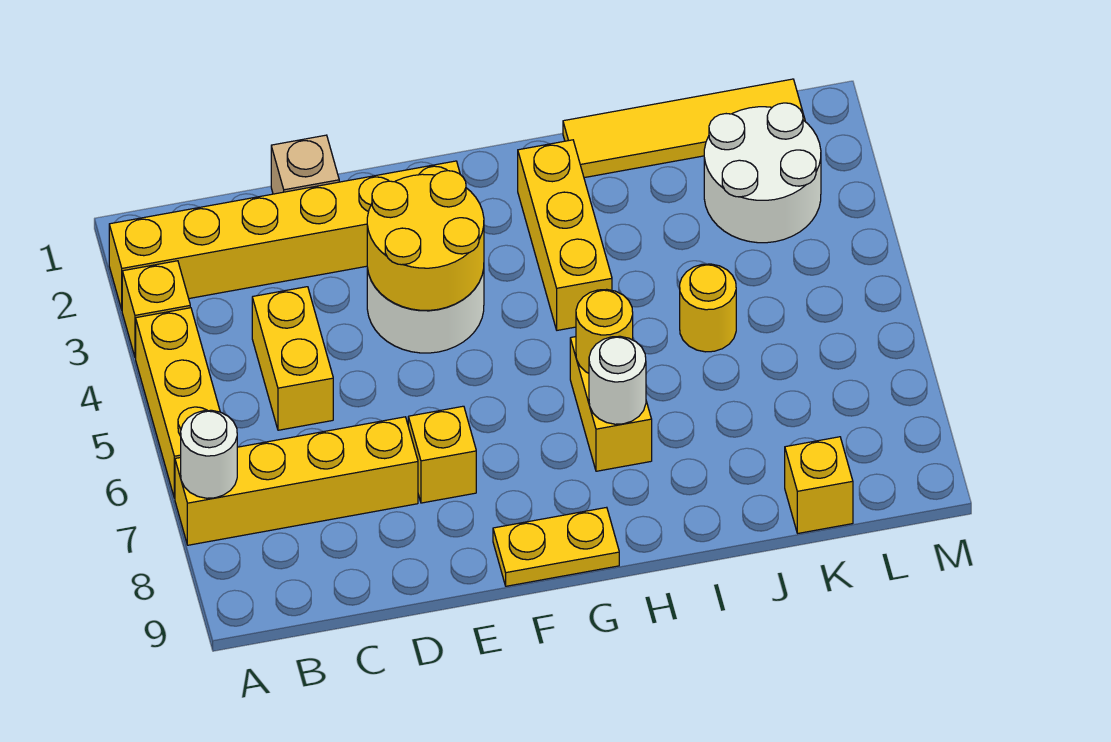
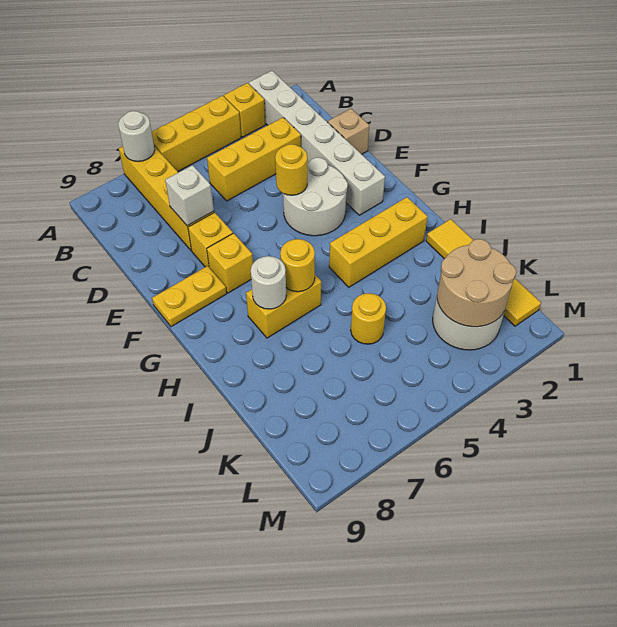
yellow brick A2:F2 level 1 -> white brick A2:F2 level 1
yellow brick C4:C5 level 1 -> yellow brick C3:C5 level 1
none -> white brick D7 level 2
yellow round brick E3:F4 level 2 -> yellow round brick E4 level 2
yellow plate F9:G9 level 1 -> yellow plate F8:F9 level 1
none -> tan round brick K2:L3 level 2
yellow brick K9 level 1 -> yellow brick F7 level 1

